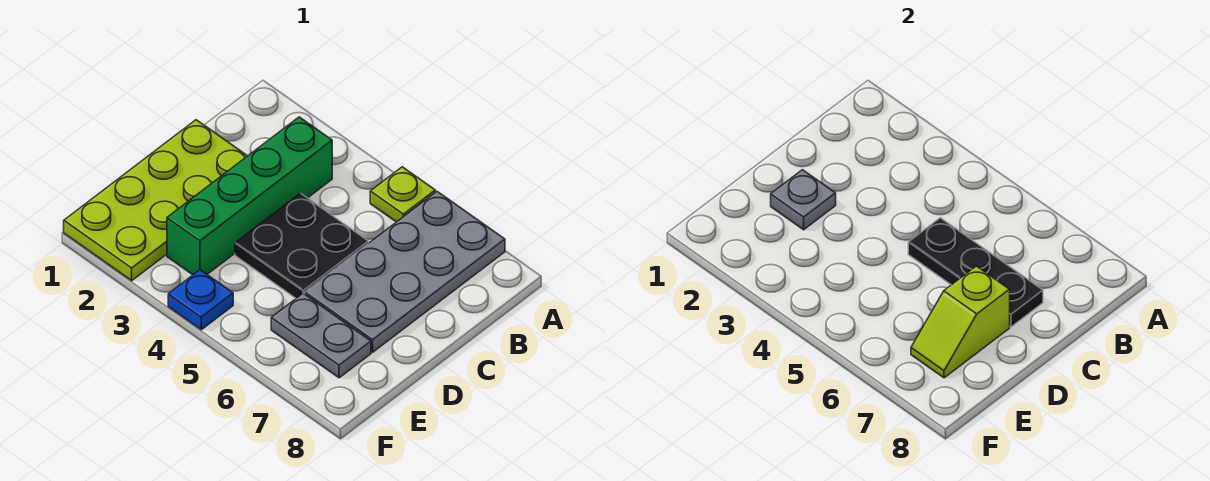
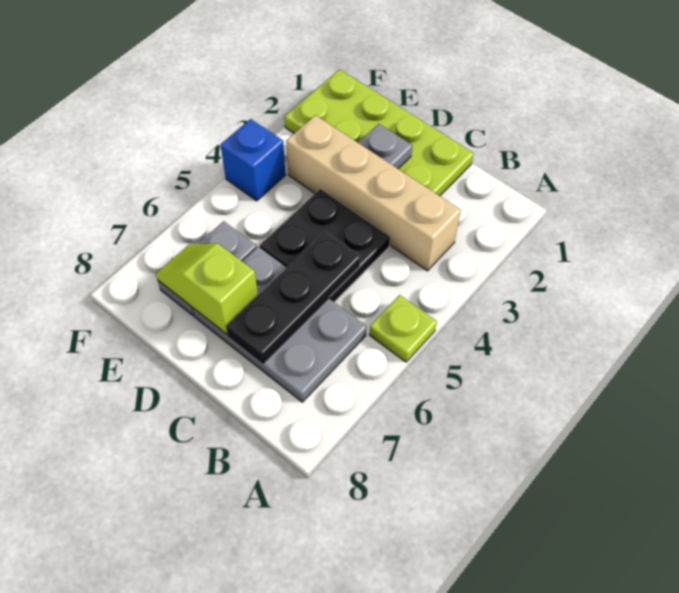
grey plate A6:D7 level 1 -> grey plate B6:D7 level 1
green brick B3:E3 level 1 -> tan brick B3:E3 level 1
blue plate F4 level 1 -> blue brick F4 level 1

